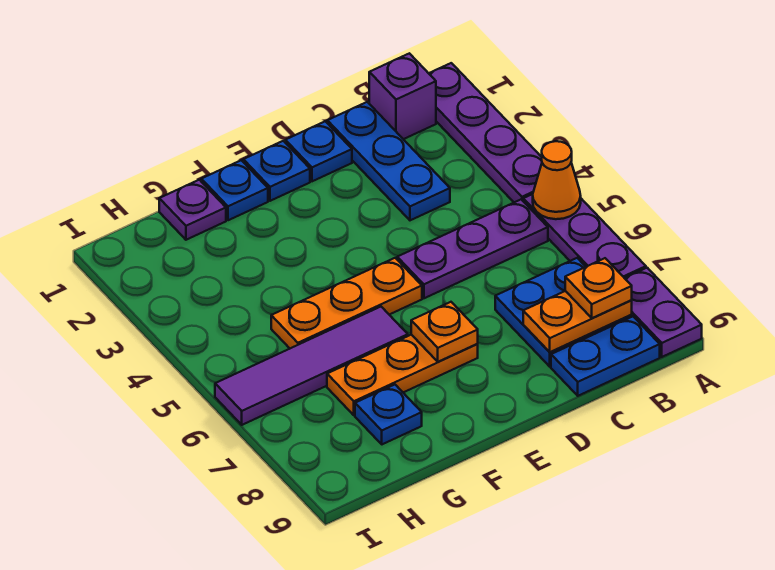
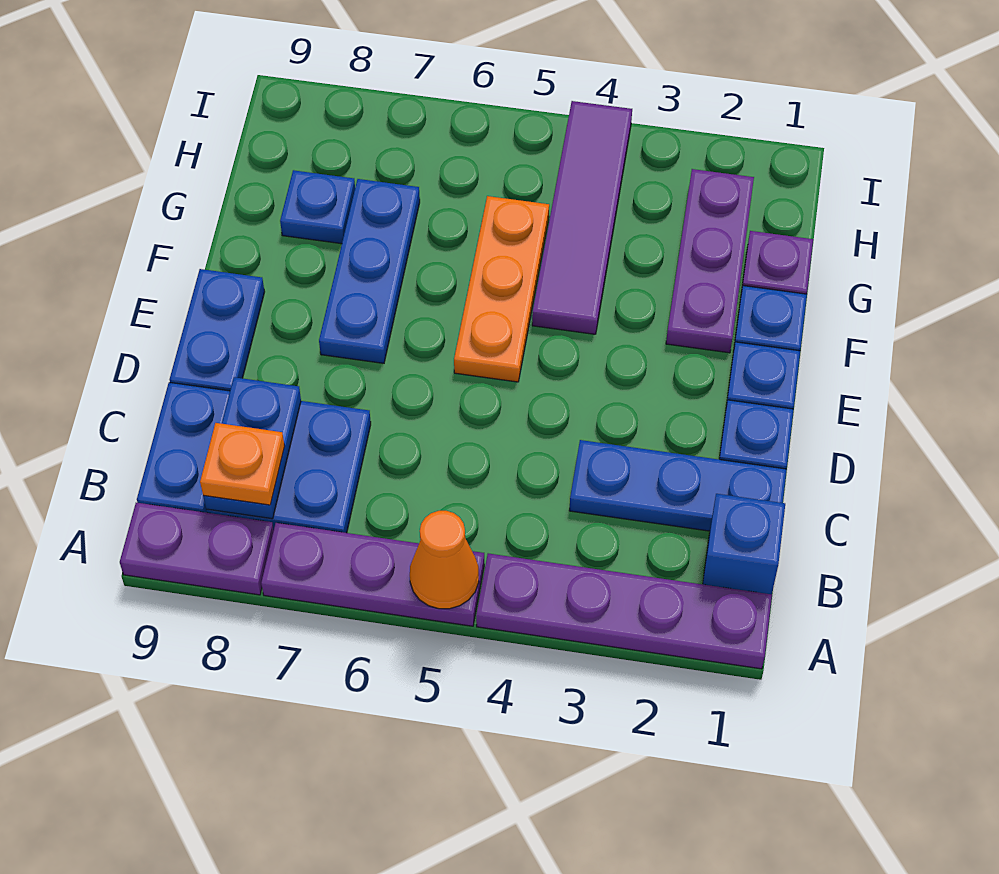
purple brick B1 level 1 -> blue brick B1 level 1
purple plate B5:D5 level 1 -> purple plate F2:H2 level 1
orange plate B8:C8 level 2 -> blue plate B8:C8 level 2
none -> blue plate D9:E9 level 1
orange plate E7:G7 level 1 -> blue plate E7:G7 level 1
orange plate E7 level 2 -> none
purple tile F6:I6 level 1 -> purple tile F4:I4 level 1

